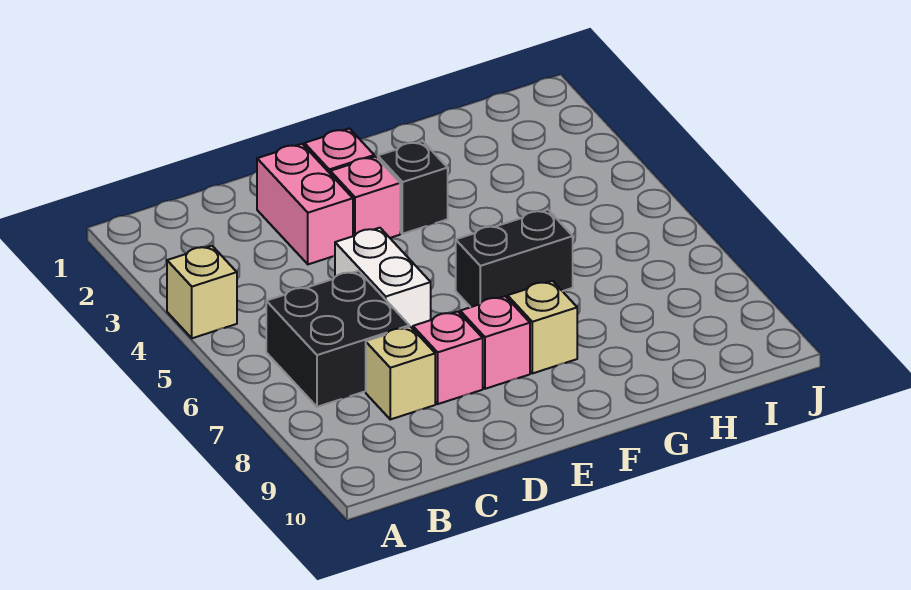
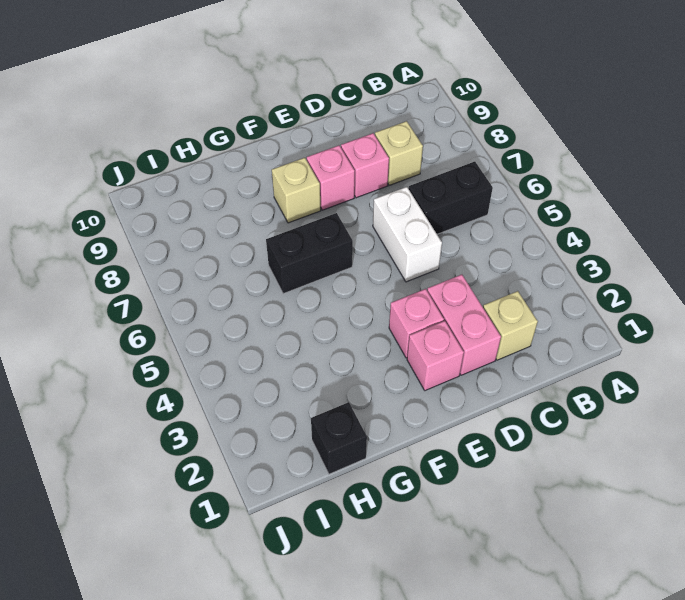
tan brick A4 level 1 -> tan brick C2 level 1
black brick B6:C7 level 1 -> black brick B6:C6 level 1
black brick F3 level 1 -> black brick H1 level 1

